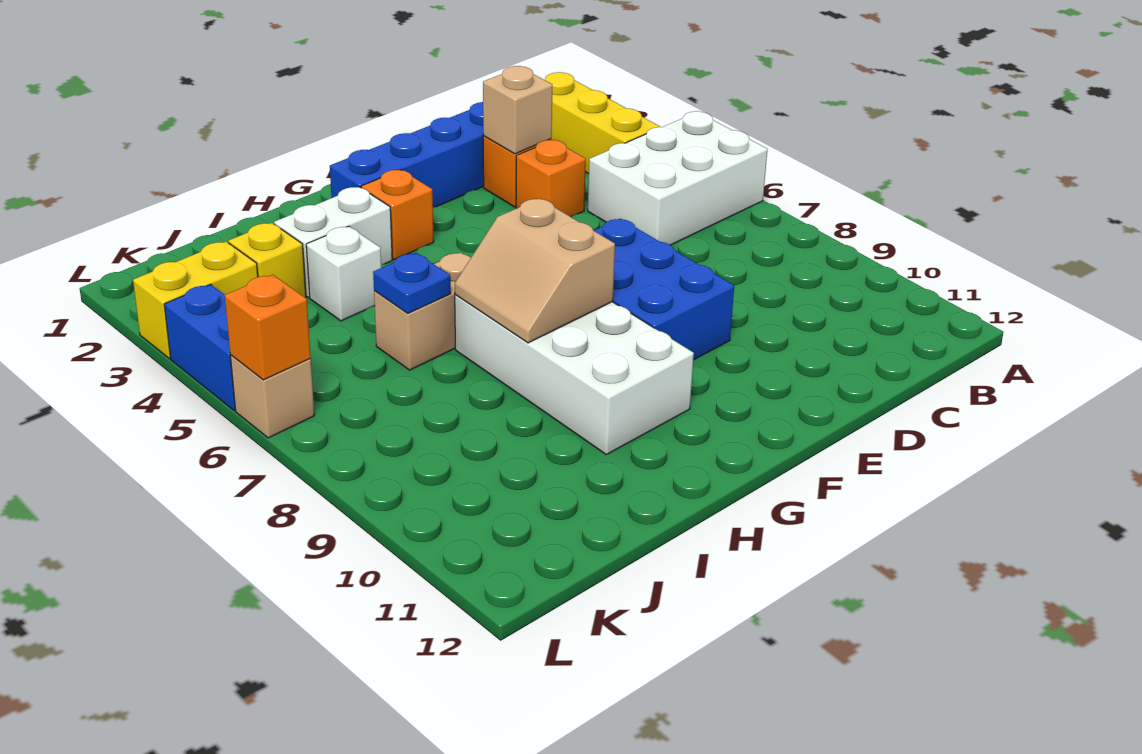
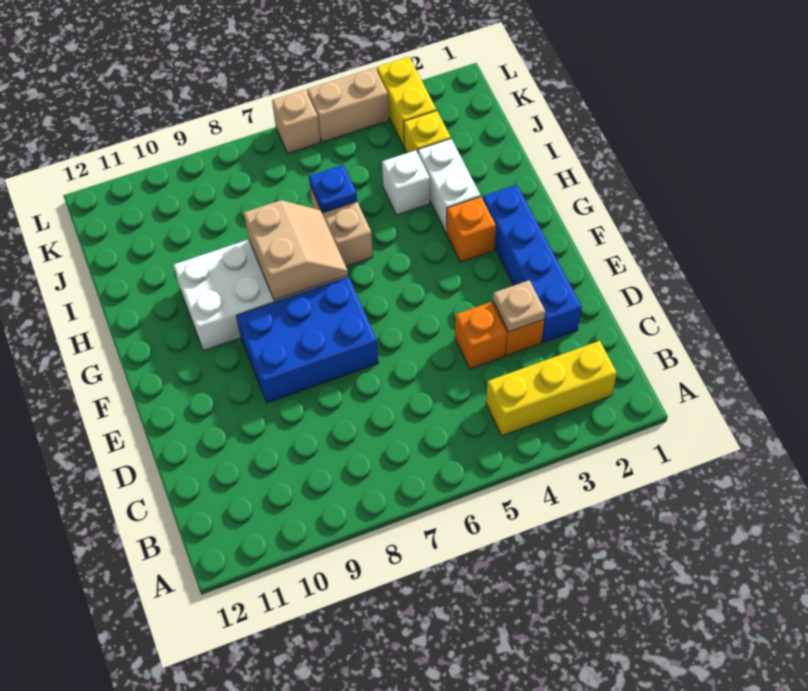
white brick A5:C6 level 1 -> none
tan brick D3 level 2 -> tan plate D3 level 2
tan slope G7:H8 level 2 top G -> tan slope G7:H8 level 2 top 8
blue brick L4:L5 level 1 -> tan brick L4:L5 level 1
orange brick L6 level 2 -> none

